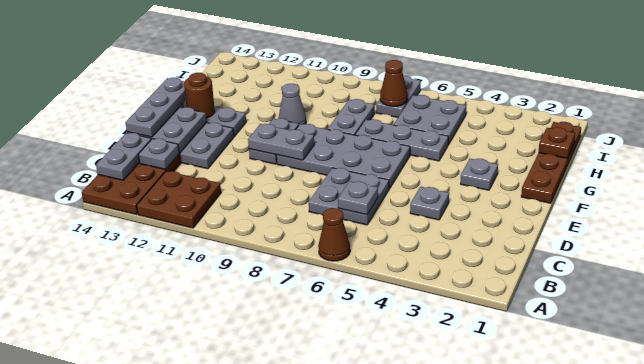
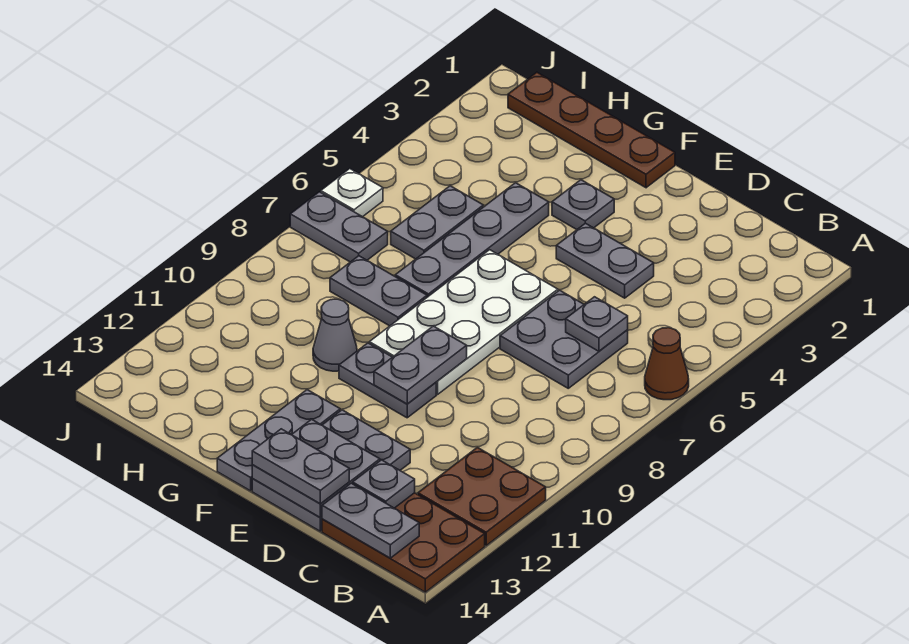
grey plate D4 level 1 -> grey plate D4:E4 level 1
grey plate D14:F14 level 3 -> grey plate D14:E14 level 3
grey plate E6:F9 level 1 -> white plate E6:F9 level 1
brown round brick F13 level 2 -> none
grey plate G5:G7 level 1 -> grey plate G4:G7 level 1
brown plate H1 level 2 -> none
grey plate H5:I6 level 1 -> grey plate H5:H6 level 1
brown cone I7 level 2 -> none
none -> white plate J6 level 1

